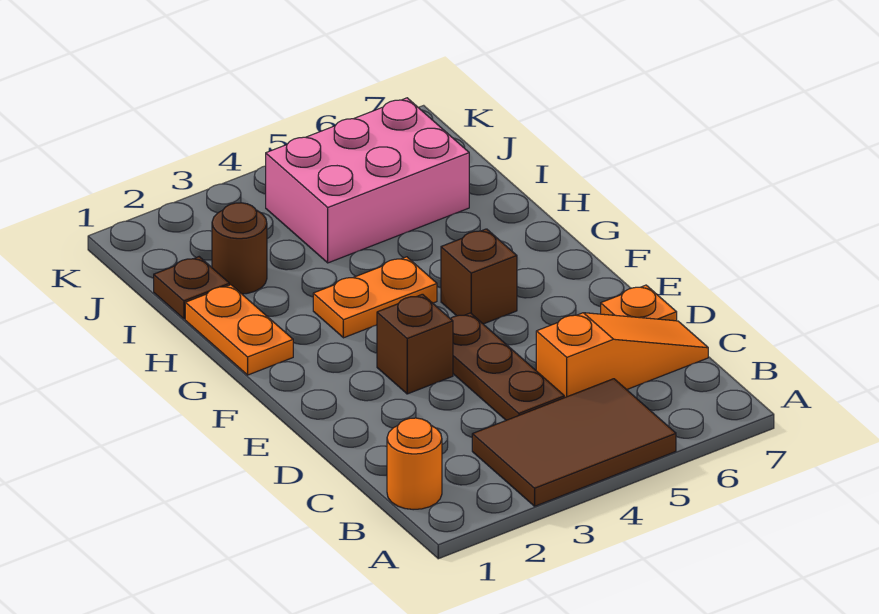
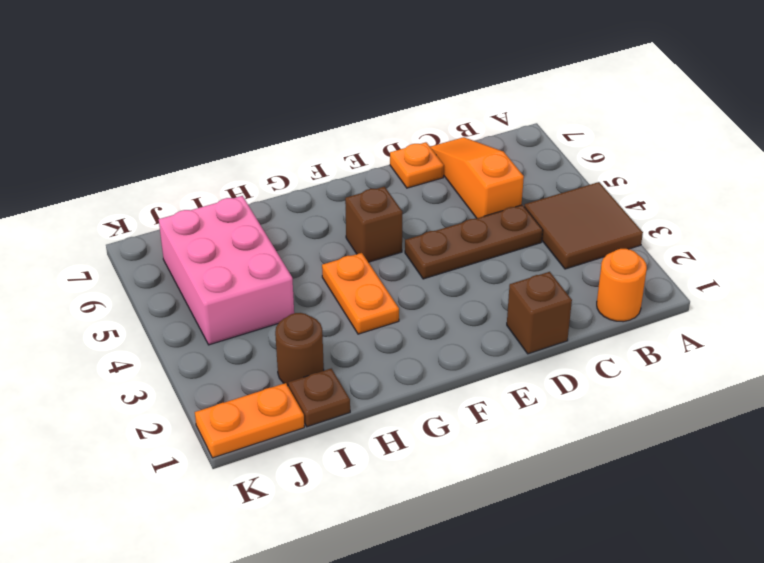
brown tile A3:B5 level 1 -> brown tile A3:B4 level 1
brown brick E3 level 1 -> brown brick D1 level 1
orange plate G1:H1 level 1 -> orange plate J1:K1 level 1

